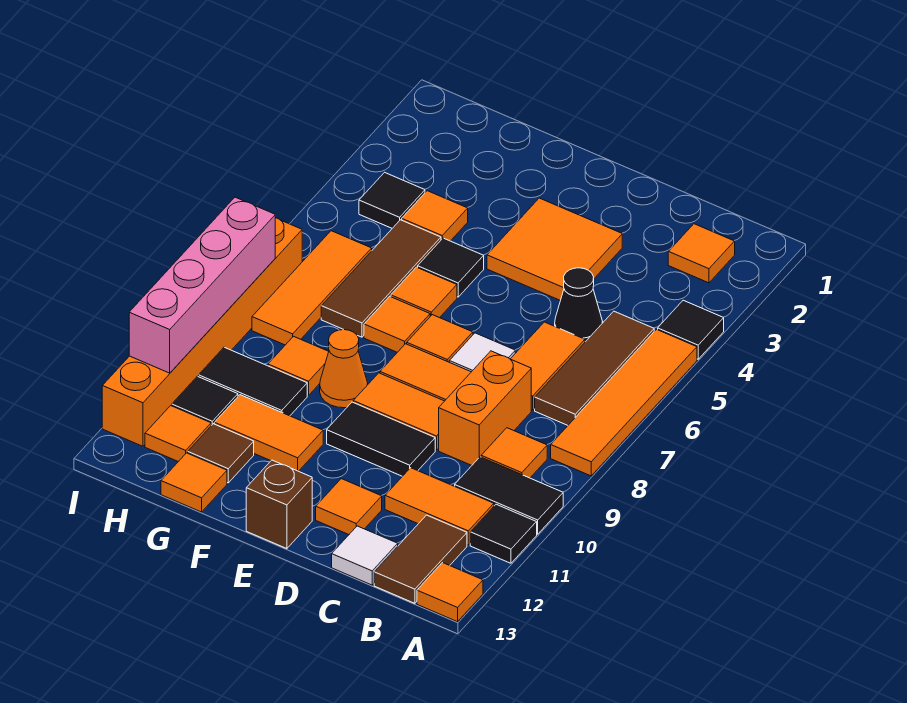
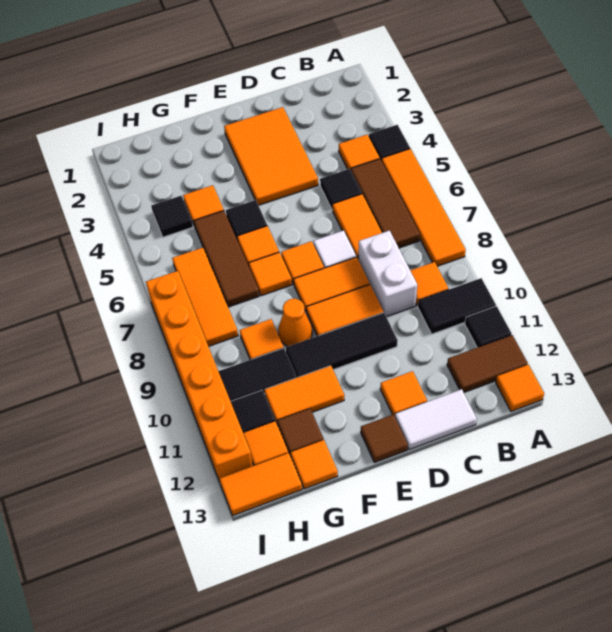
orange tile B2 level 1 -> orange tile B4 level 1
orange tile B11:C11 level 1 -> orange tile H13:I13 level 1
brown tile B12:B13 level 1 -> brown tile A12:B12 level 1
black cone C5 level 1 -> black tile C5 level 1
orange brick C8:C9 level 1 -> white brick C8:C9 level 1
white tile C13 level 1 -> white tile C13:D13 level 1
orange tile D3:E4 level 1 -> orange tile D2:E4 level 1
black tile D10:E10 level 1 -> black tile D10:F10 level 1
brown brick E13 level 1 -> brown tile E13 level 1
pink brick I8:I11 level 2 -> none

